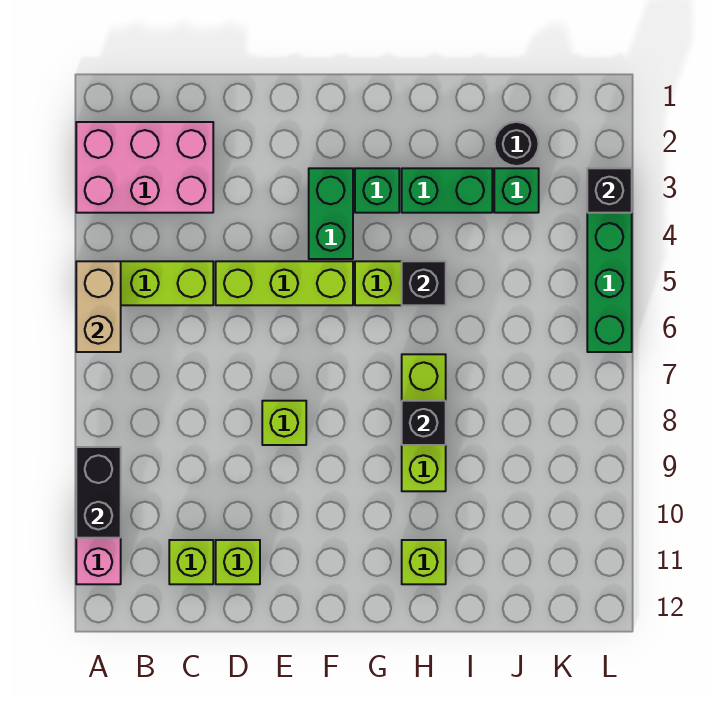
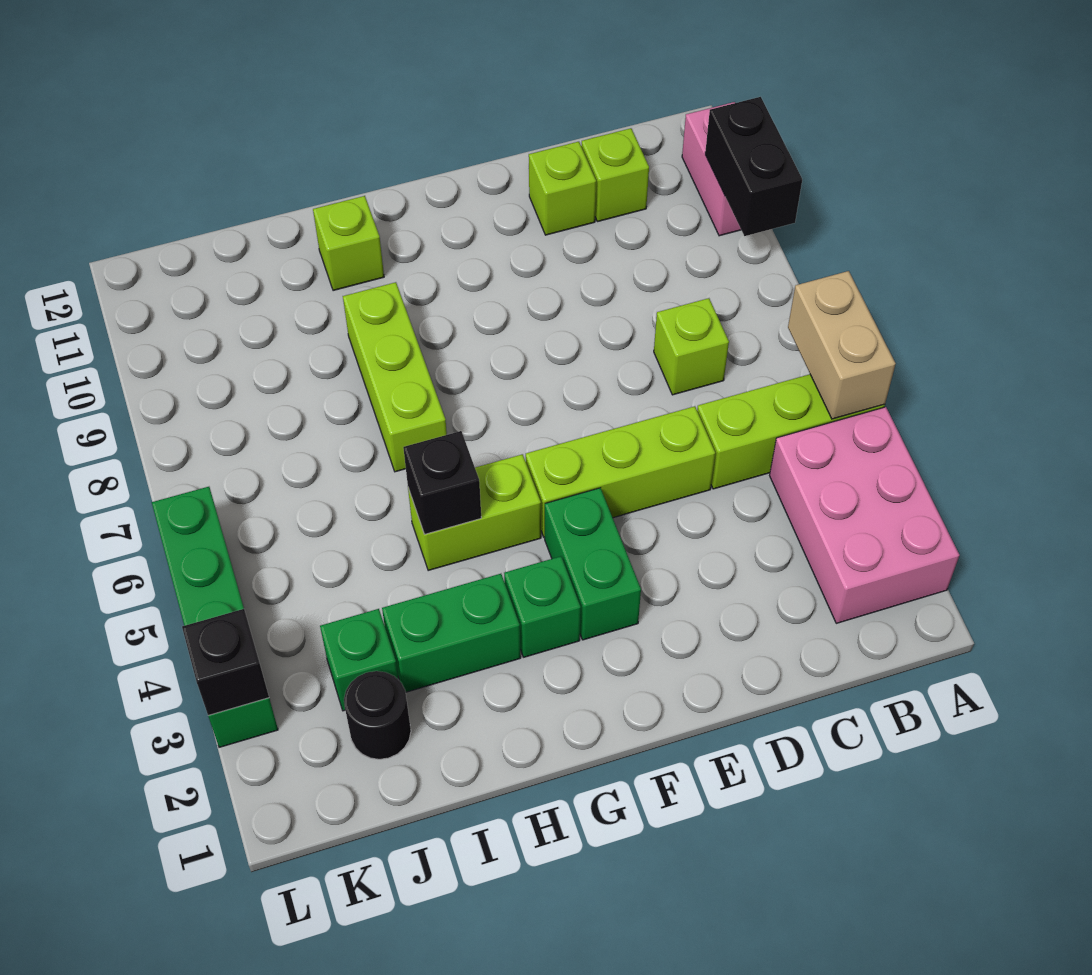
pink brick A2:C3 level 1 -> pink brick A2:B4 level 1
lime brick E8 level 1 -> lime brick C7 level 1
black brick H8 level 2 -> none

